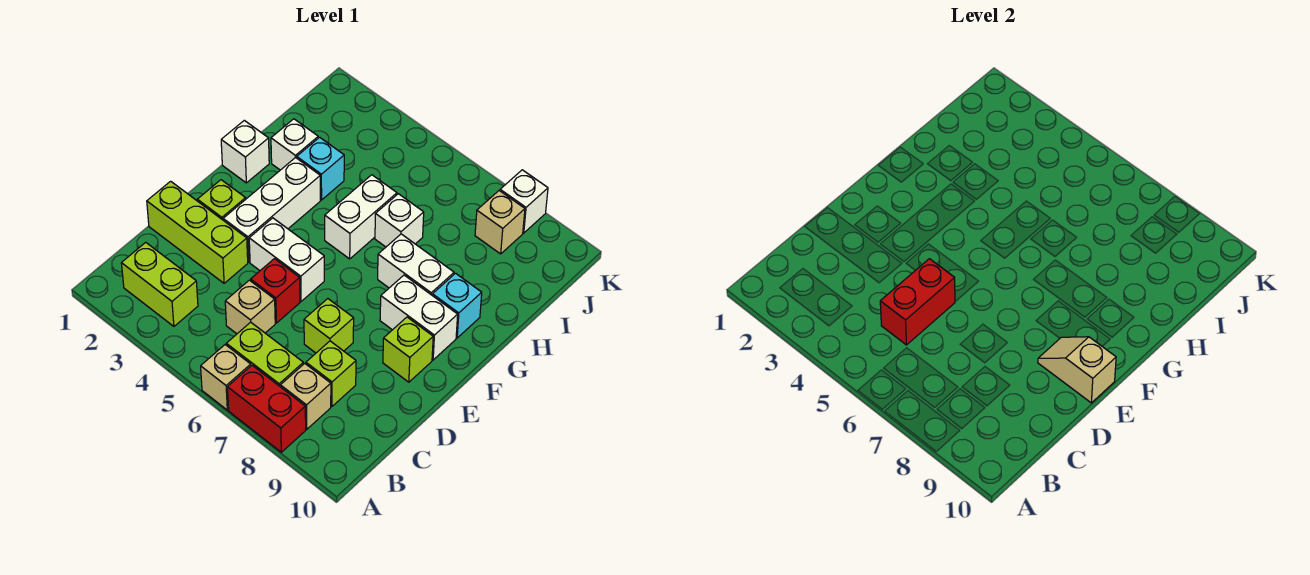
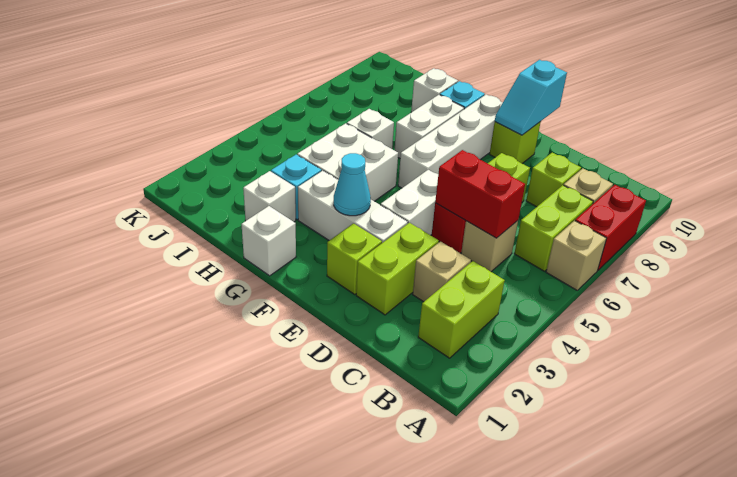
lime brick D1:D3 level 1 -> lime brick D2:D3 level 1
tan slope E9:E10 level 2 top 10 -> cyan slope E9:E10 level 2 top 10
none -> cyan cone F3 level 2
white brick F8:F9 level 1 -> white brick F6:F9 level 1
white brick G5:H5 level 1 -> white brick G4:H5 level 1
tan brick J8 level 1 -> tan brick C3 level 1
white brick K8 level 1 -> white brick H9 level 1

